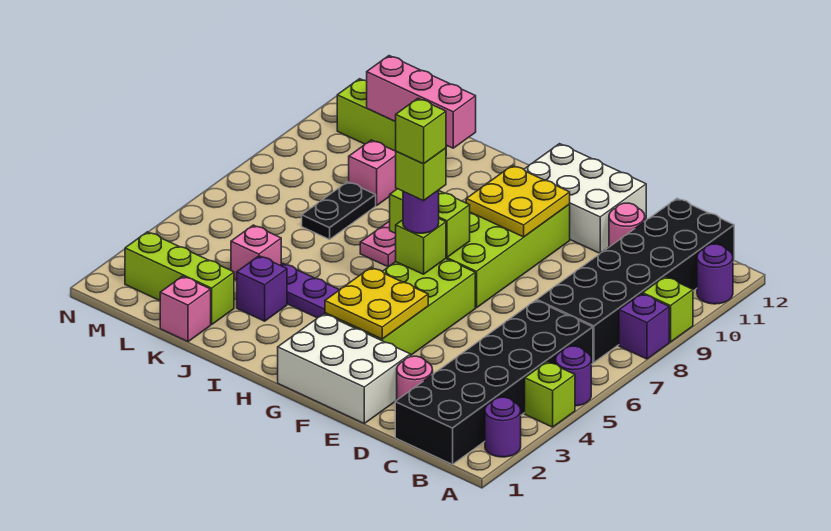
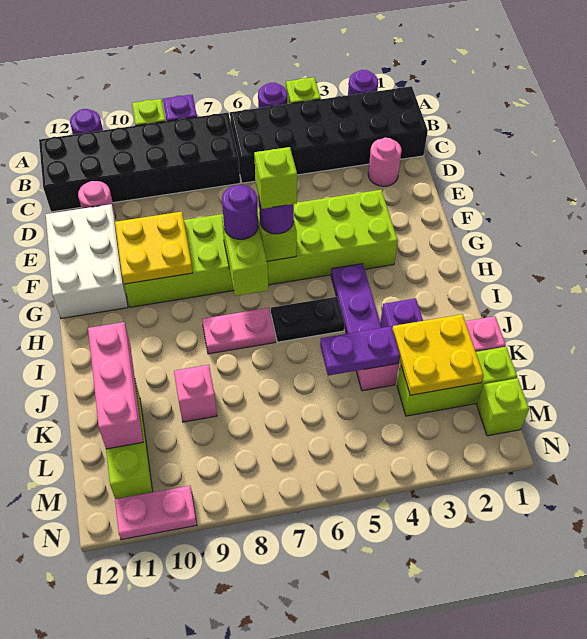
white brick E1:G2 level 1 -> none
yellow plate F3:G4 level 2 -> yellow plate K2:L3 level 2
lime brick G6 level 5 -> lime brick M1 level 1
none -> purple round brick G7 level 3
lime brick K2:M2 level 1 -> lime brick L1:L3 level 1
none -> purple plate K4:K5 level 2
black plate K7:K8 level 1 -> black plate I5:I6 level 1
none -> pink plate N10:N11 level 1

